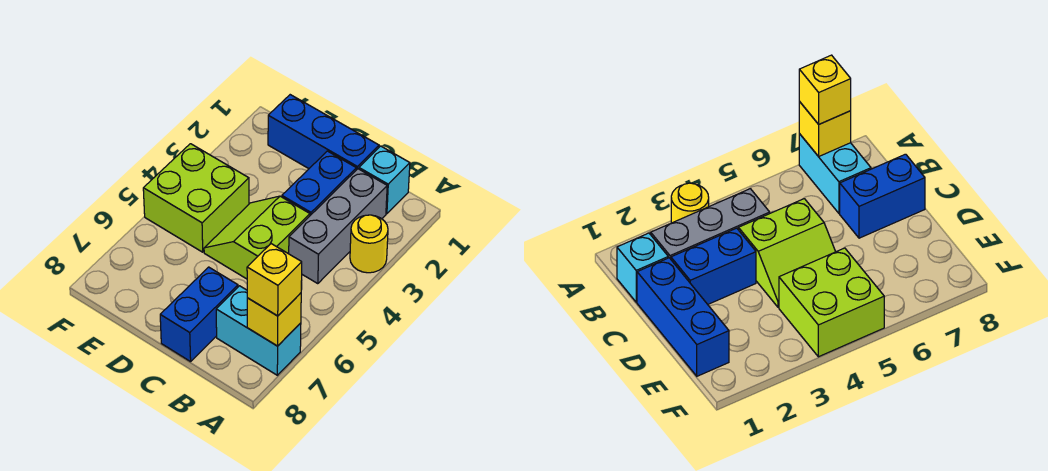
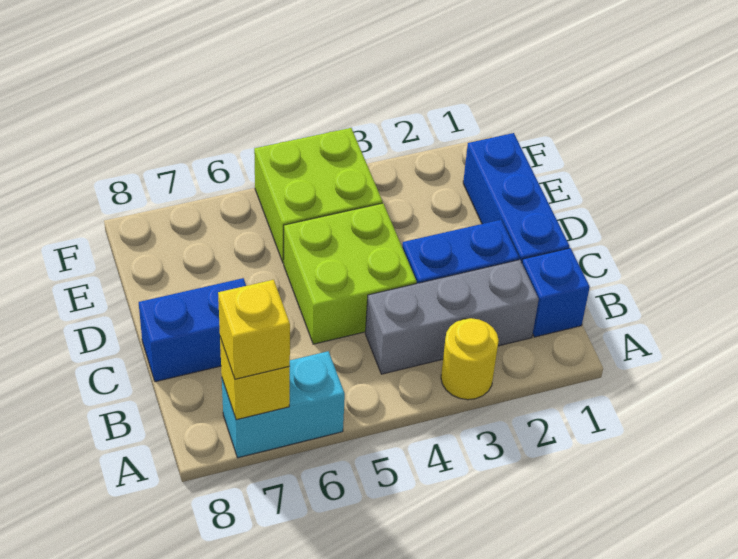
cyan brick A7:B7 level 1 -> cyan brick A6:A7 level 1
cyan brick B1 level 1 -> blue brick B1 level 1
lime slope C4:D5 level 1 top C -> lime brick C4:D5 level 1

